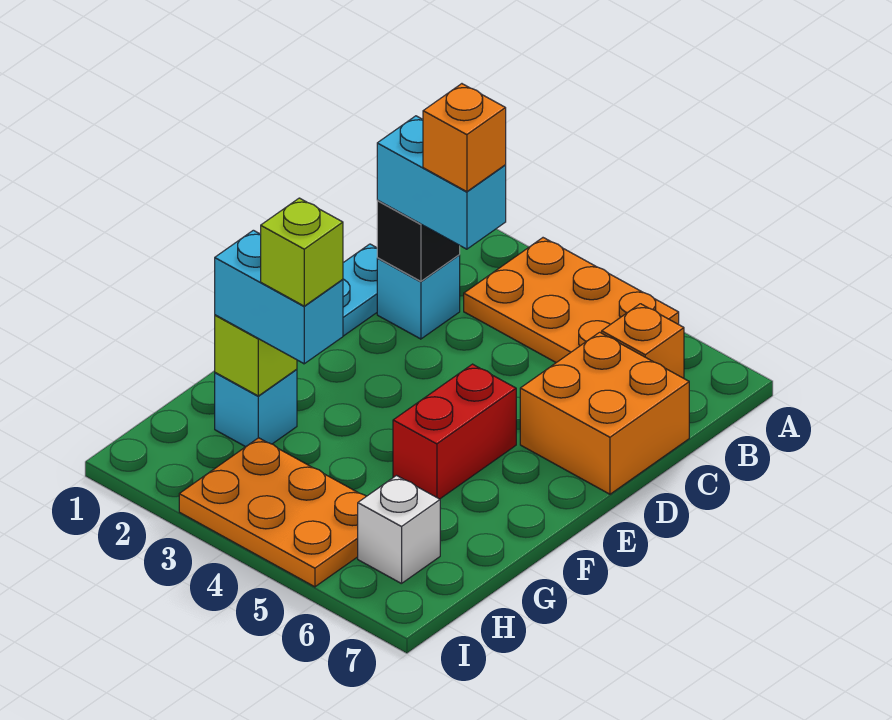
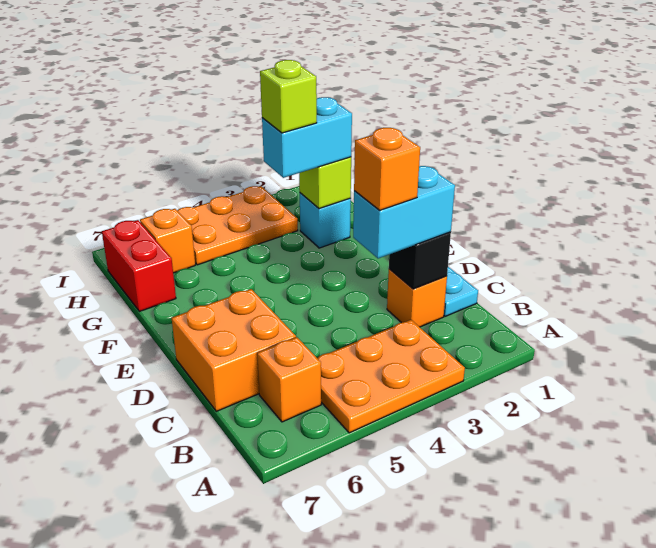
cyan brick C2 level 1 -> orange brick C2 level 1
red brick E5:F5 level 1 -> red brick G7:H7 level 1
white brick H6 level 1 -> orange brick H6 level 1

